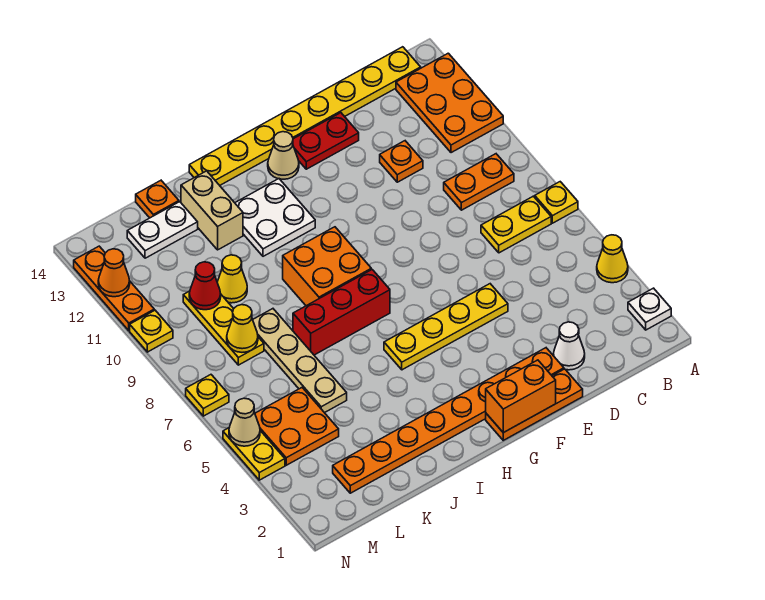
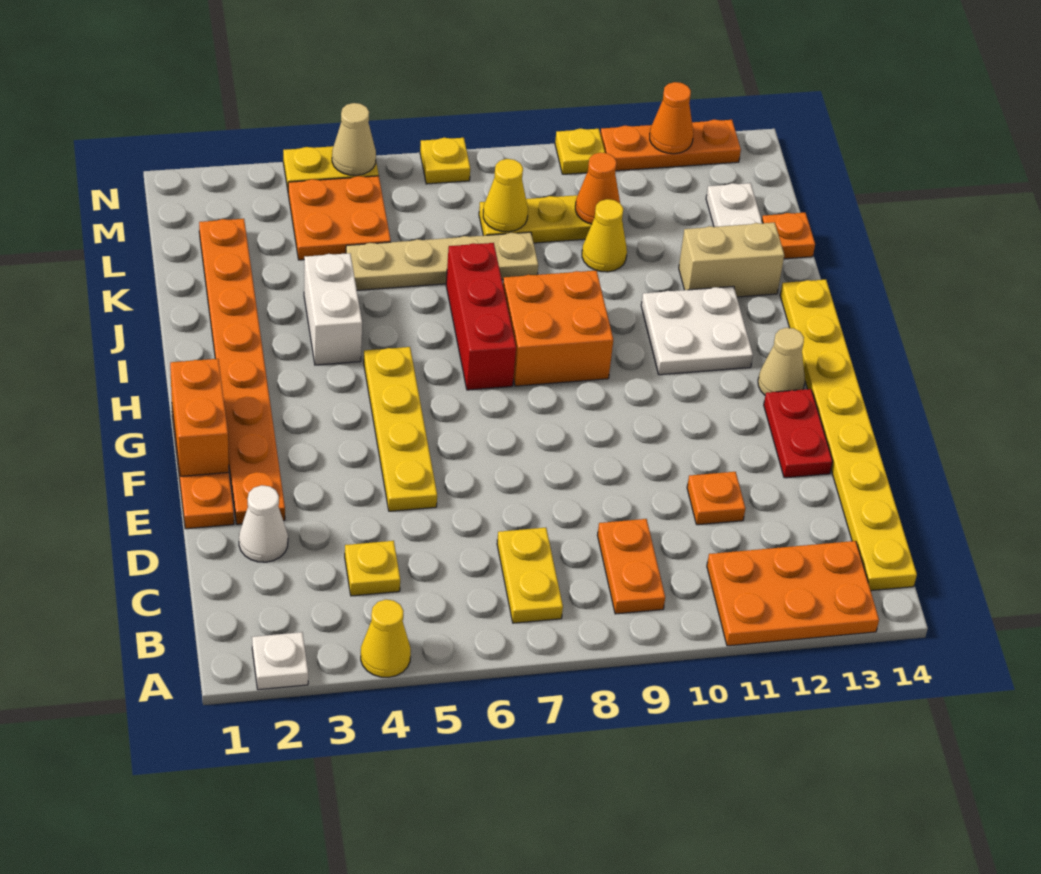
yellow plate A7 level 1 -> yellow plate C4 level 1
none -> white brick I4:J4 level 1
red cone L10 level 2 -> orange cone L10 level 2

